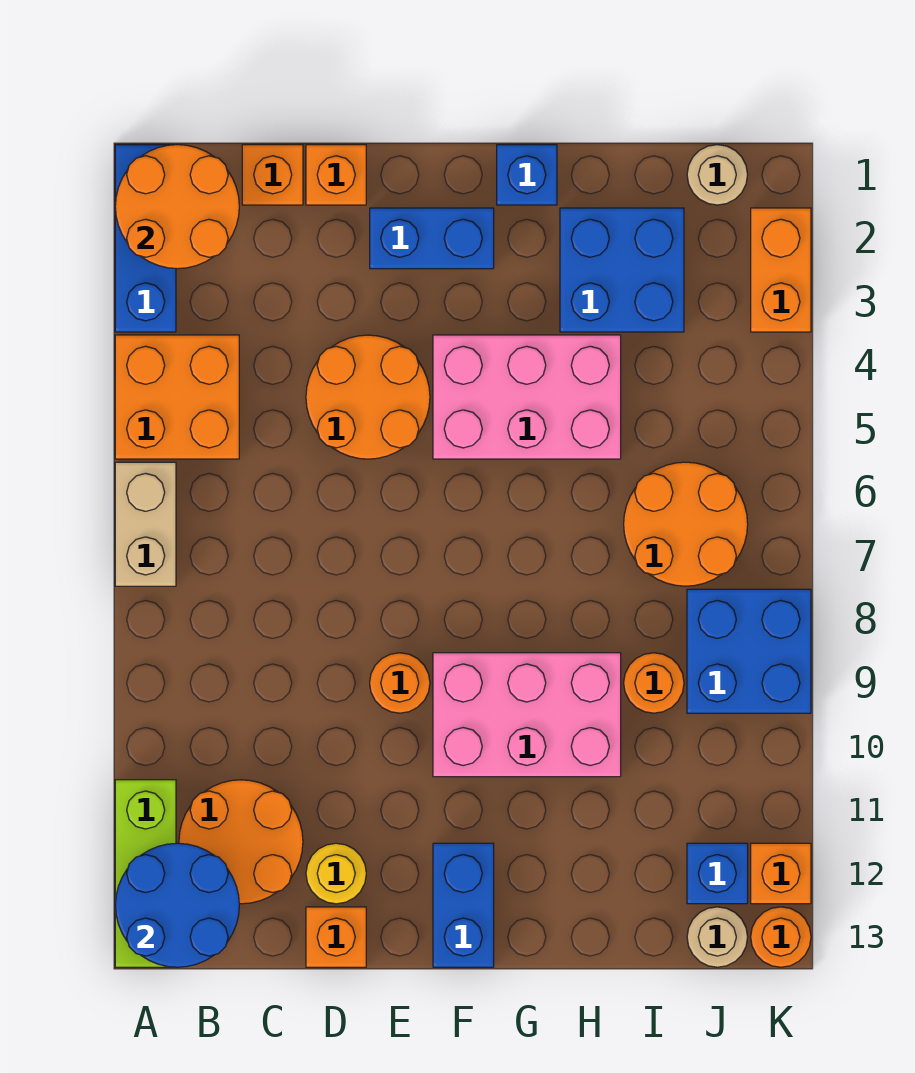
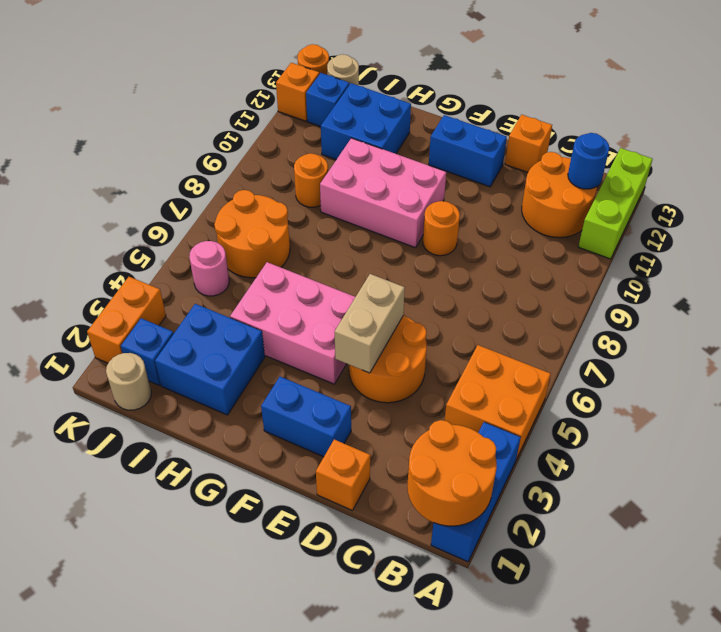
tan brick A6:A7 level 1 -> tan brick E4:E5 level 2
blue round brick A12:B13 level 2 -> blue round brick B12 level 2
orange brick C1 level 1 -> none
yellow round brick D12 level 1 -> none
blue brick F12:F13 level 1 -> blue brick E12:F12 level 1
blue brick G1 level 1 -> blue brick J2 level 1
none -> pink round brick J5 level 1
blue brick J8:K9 level 1 -> blue brick H11:I12 level 1

